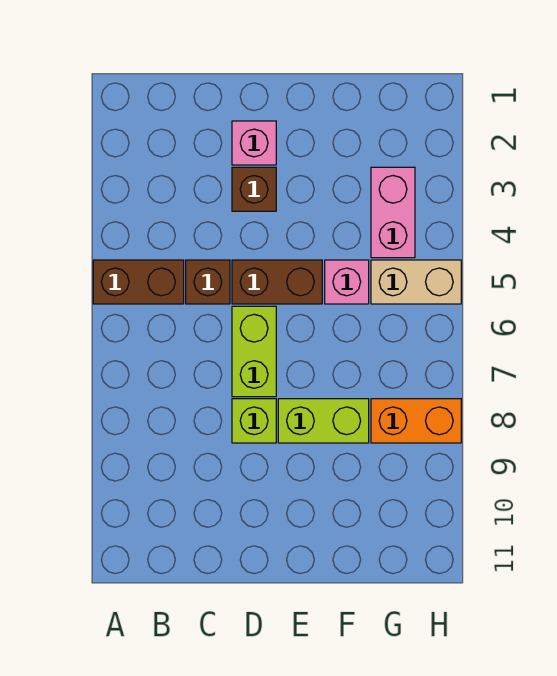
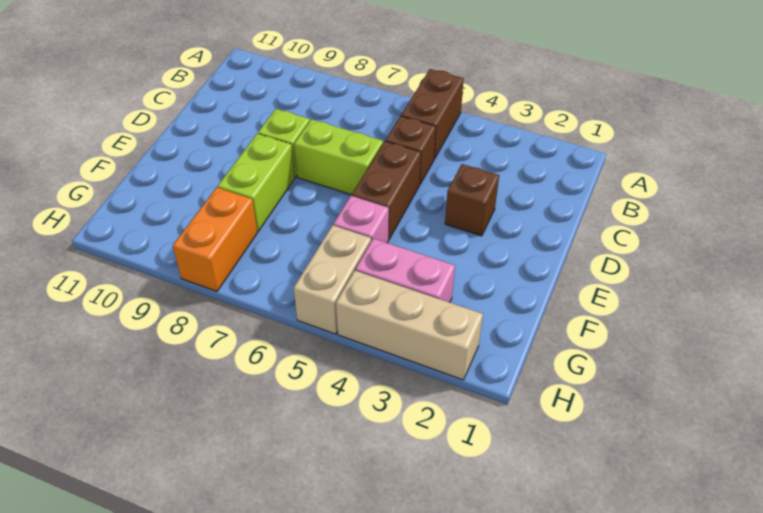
pink brick D2 level 1 -> none
none -> tan brick H2:H4 level 1

